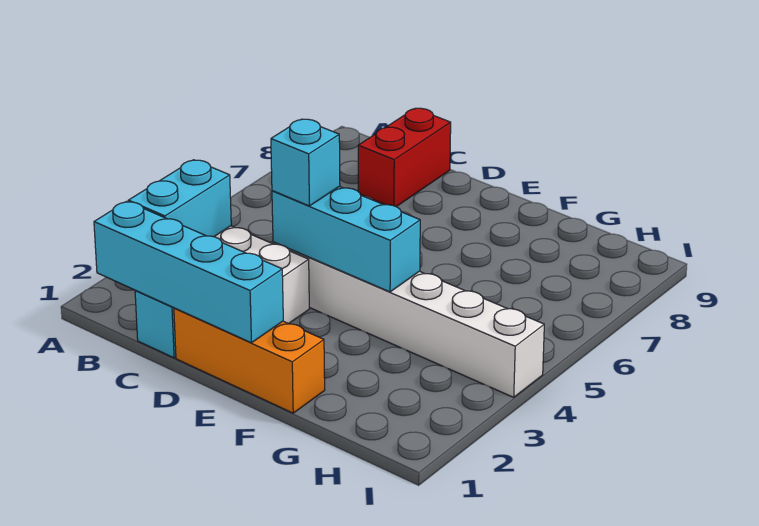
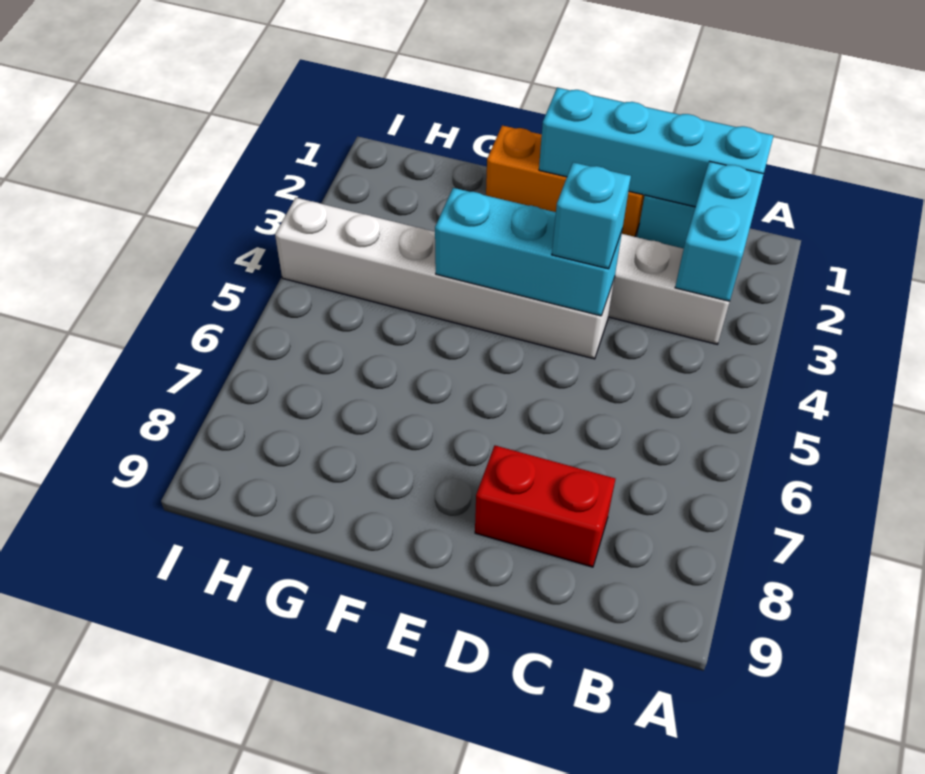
red brick C8:C9 level 1 -> red brick C8:D8 level 1

